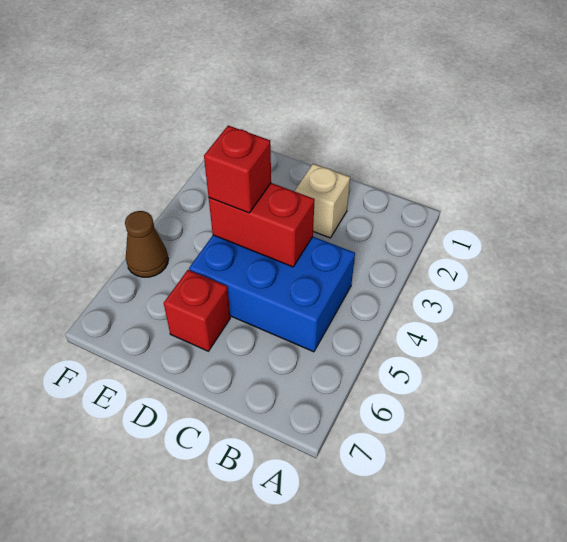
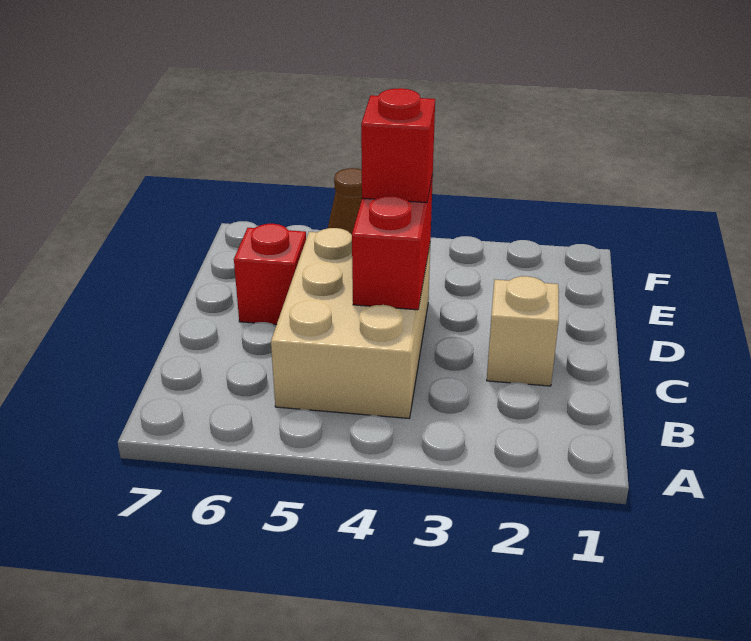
blue brick B4:D5 level 1 -> tan brick B4:D5 level 1

